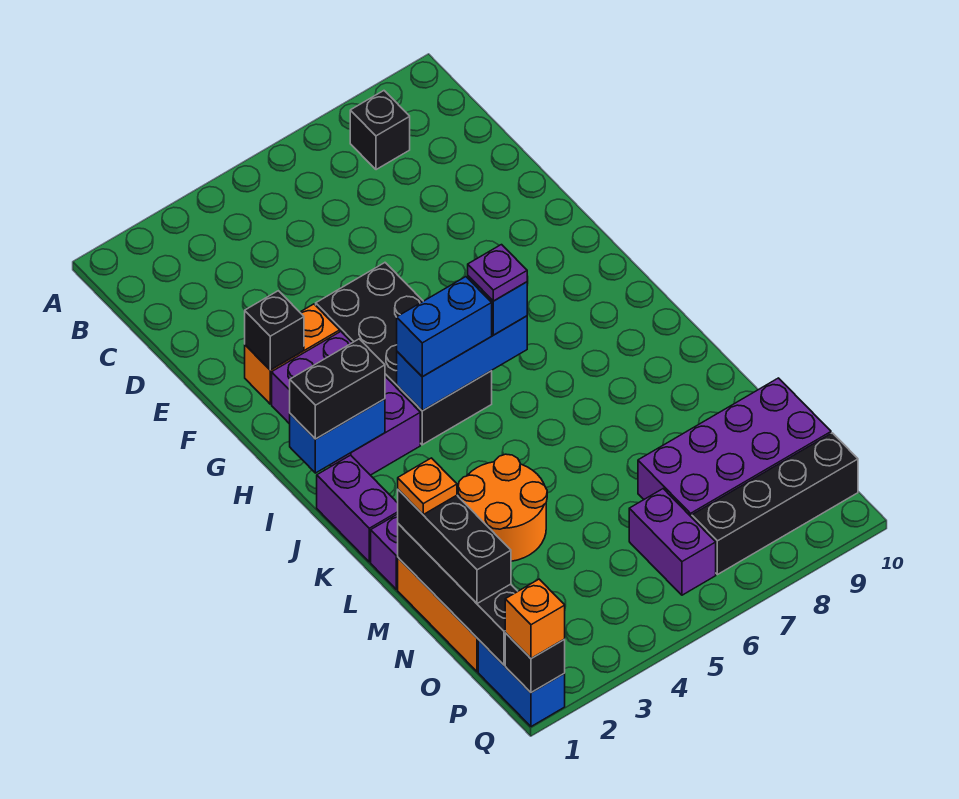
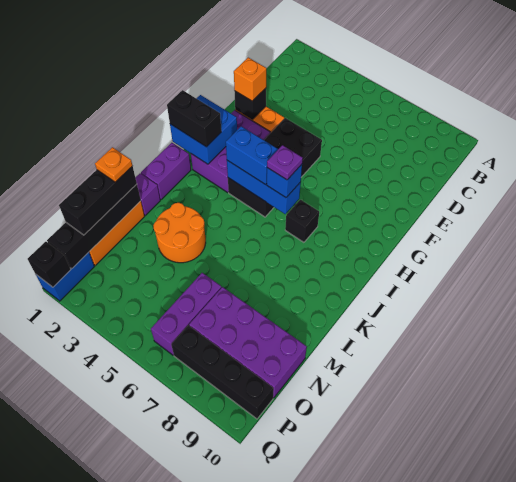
black brick B8 level 1 -> black brick I7 level 1
blue brick I1:I2 level 2 -> blue brick H1:I2 level 2
purple brick O6:P6 level 1 -> purple brick N6:P6 level 1
orange brick Q1 level 3 -> orange brick F2 level 3

